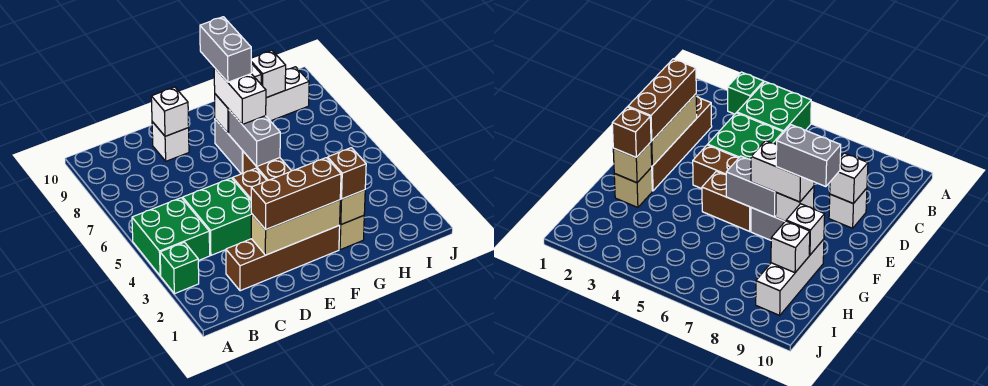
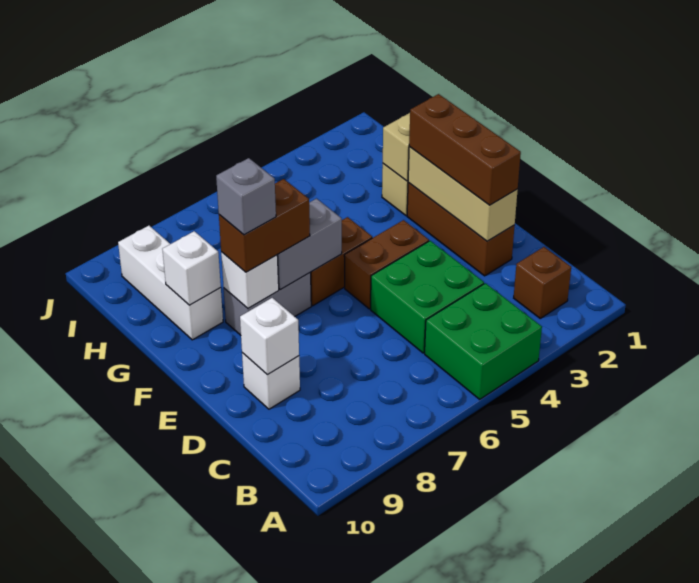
green brick A3 level 1 -> none
brown brick C2:F2 level 1 -> brown brick D2:F2 level 1
white brick F7:F8 level 3 -> brown brick F7:F8 level 3
grey brick F8:F9 level 4 -> grey brick F8 level 4
brown brick G2 level 3 -> brown brick B2 level 1
white brick H9 level 2 -> none

